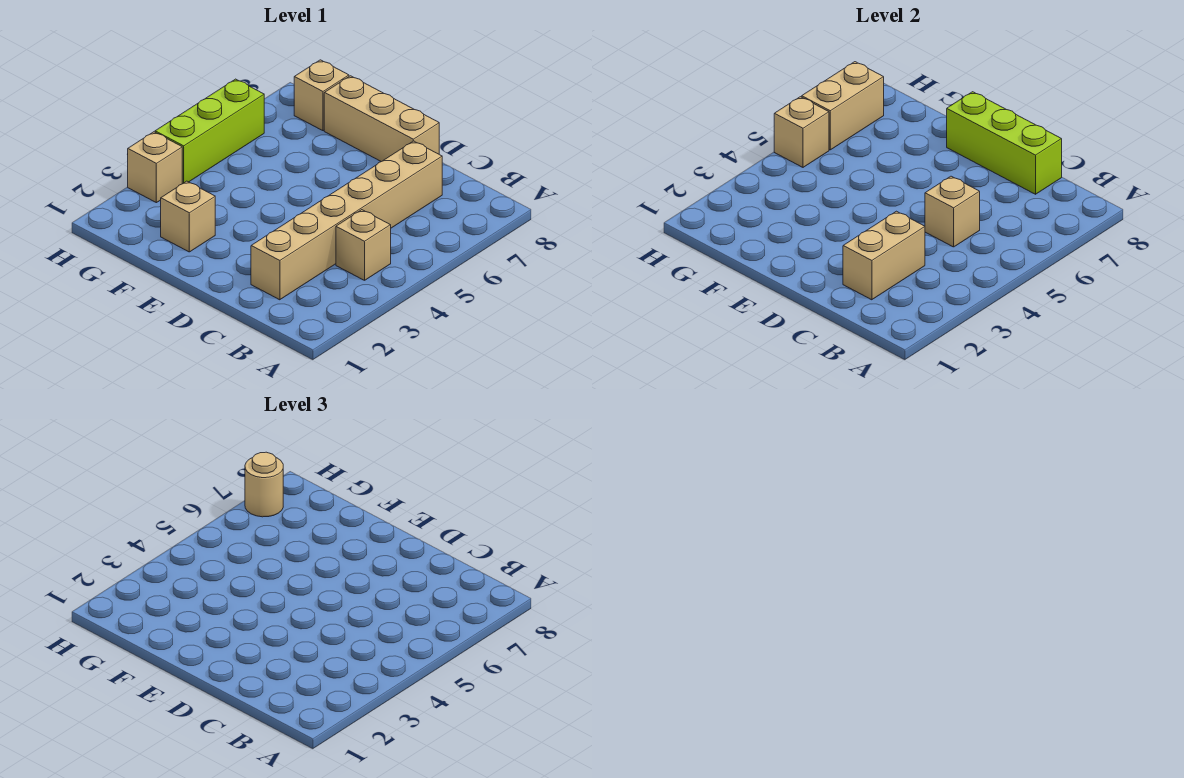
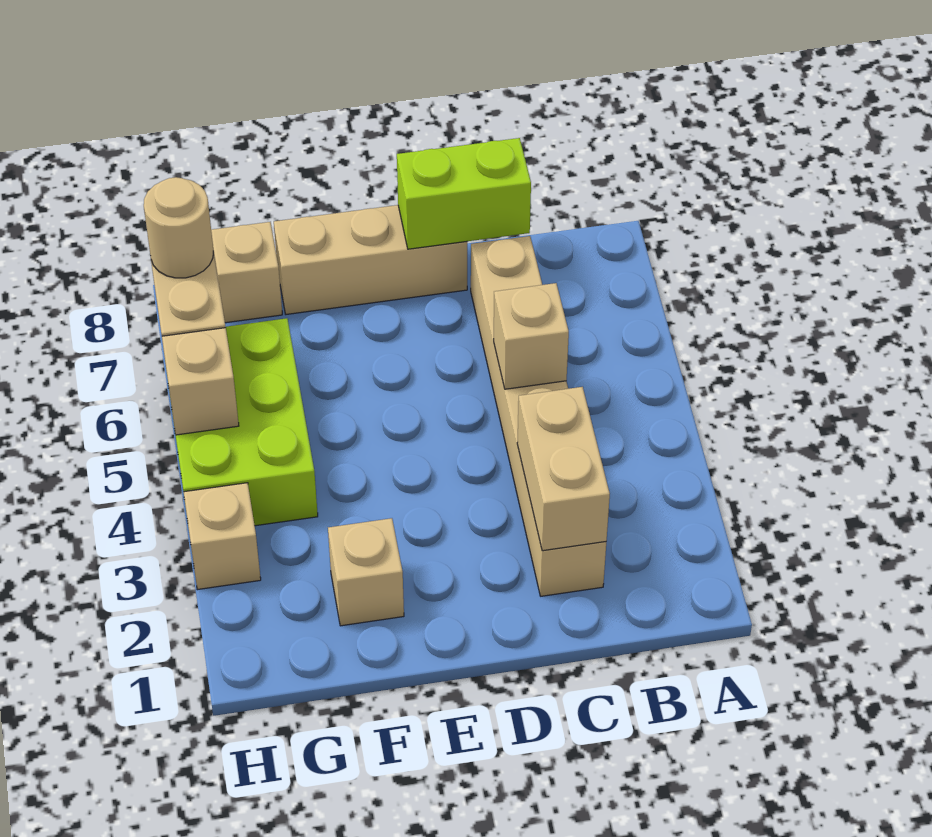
tan brick B4 level 1 -> none
lime brick C8:E8 level 2 -> lime brick C8:D8 level 2
lime brick H4:H6 level 1 -> lime brick G4:H6 level 1

